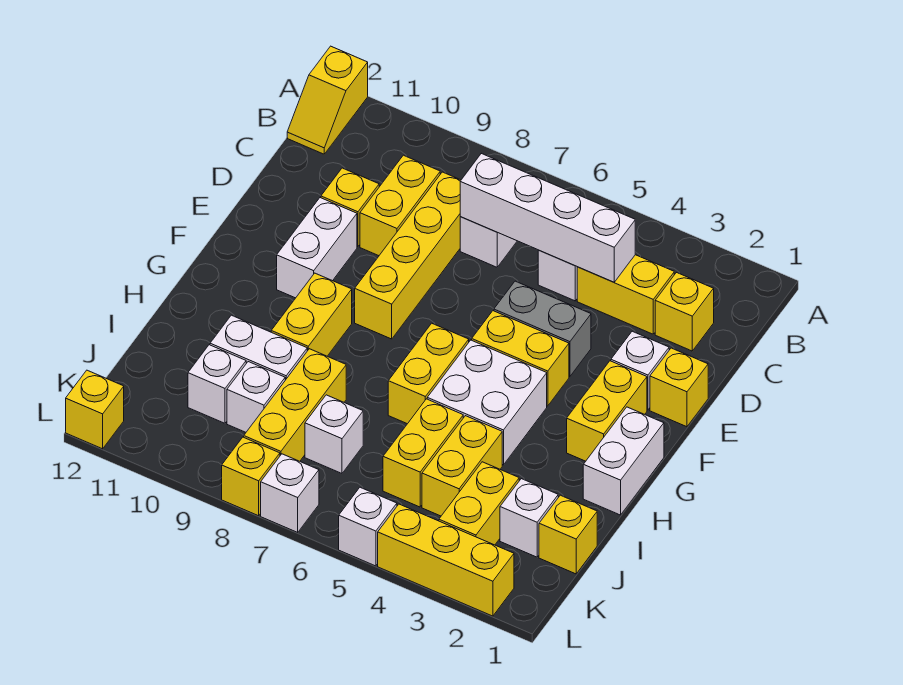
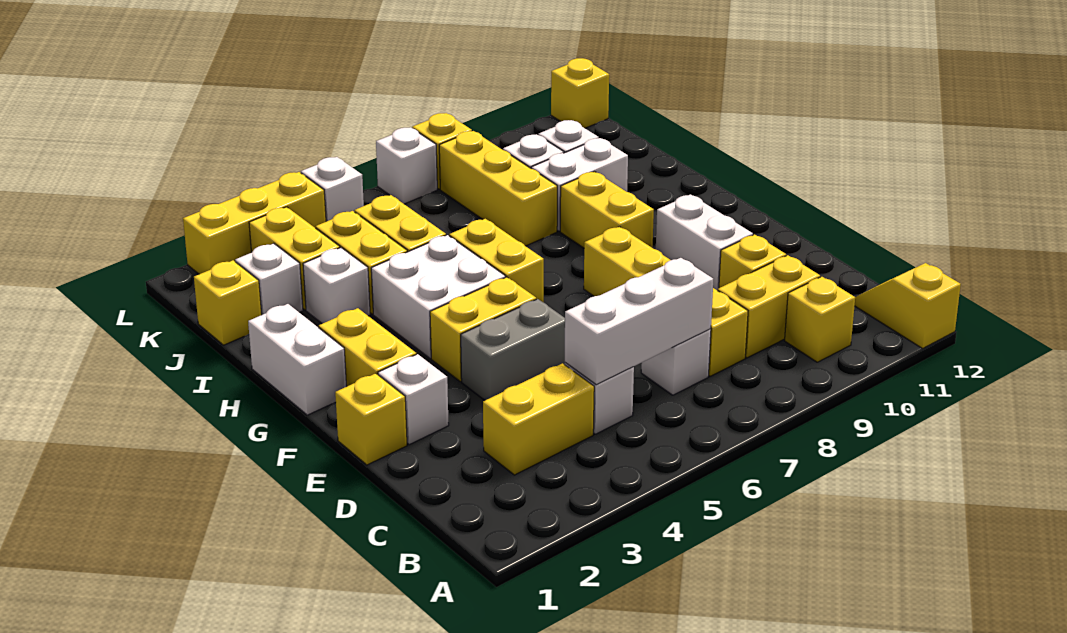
yellow brick C2 level 1 -> yellow brick B10 level 1
white brick C4:C7 level 2 -> white brick C5:C7 level 2
yellow brick C9:D9 level 1 -> yellow brick C9:C10 level 1
white brick J7 level 1 -> white brick I3 level 1

